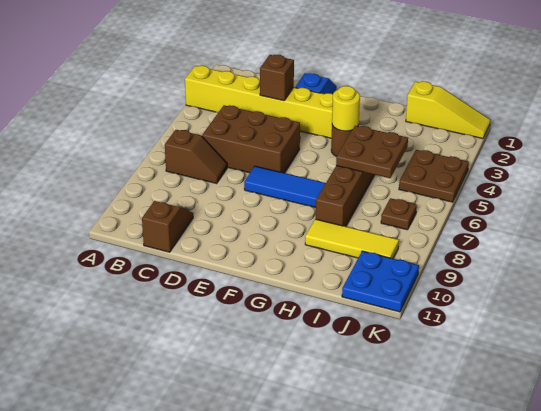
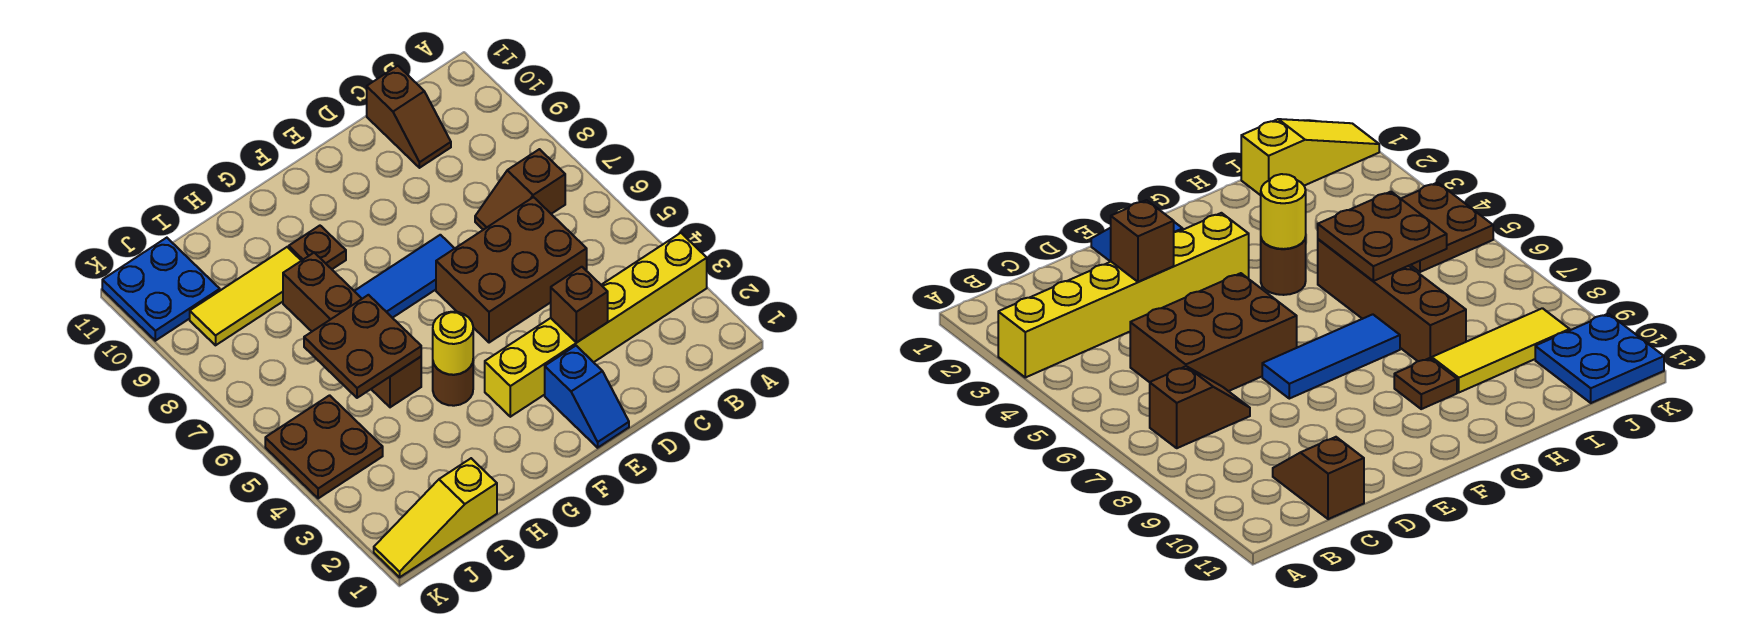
brown plate J7 level 1 -> brown plate G9 level 1

